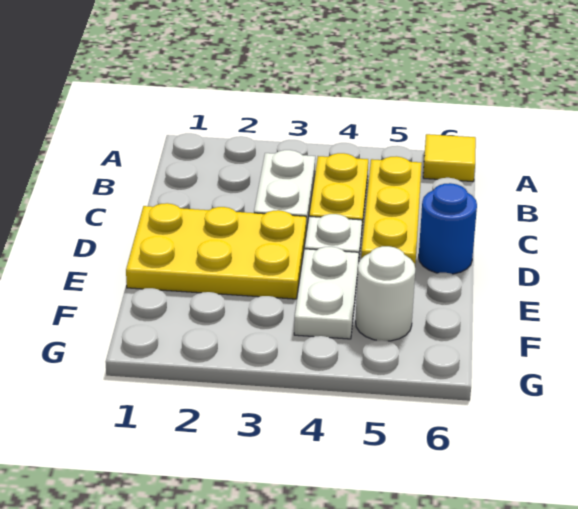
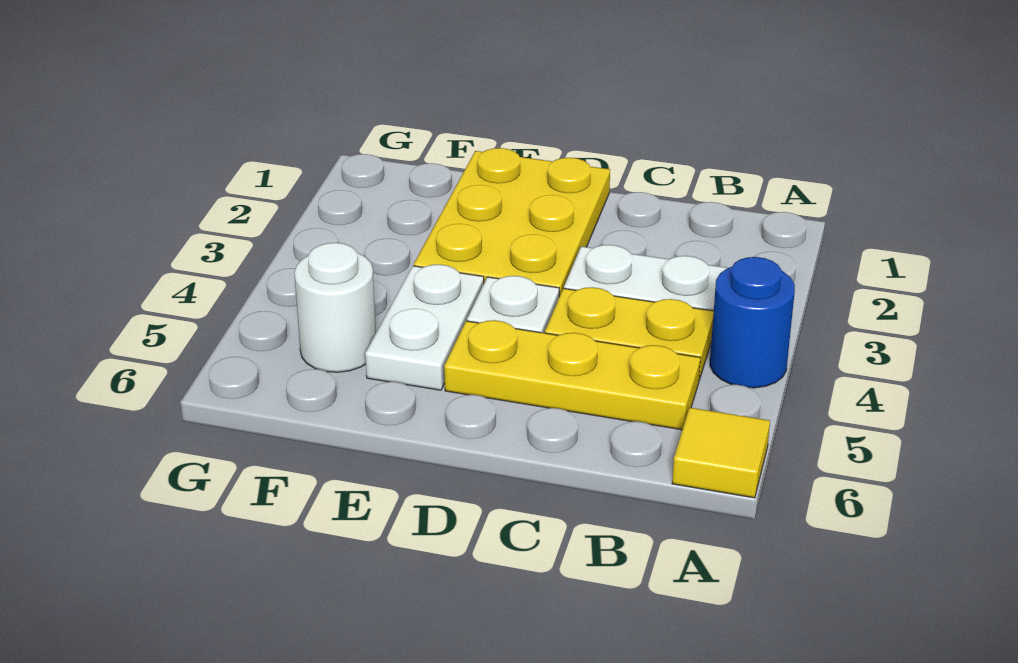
blue round brick D6 level 1 -> blue round brick A4 level 1
white plate E4:F4 level 1 -> white plate E4:E5 level 1

